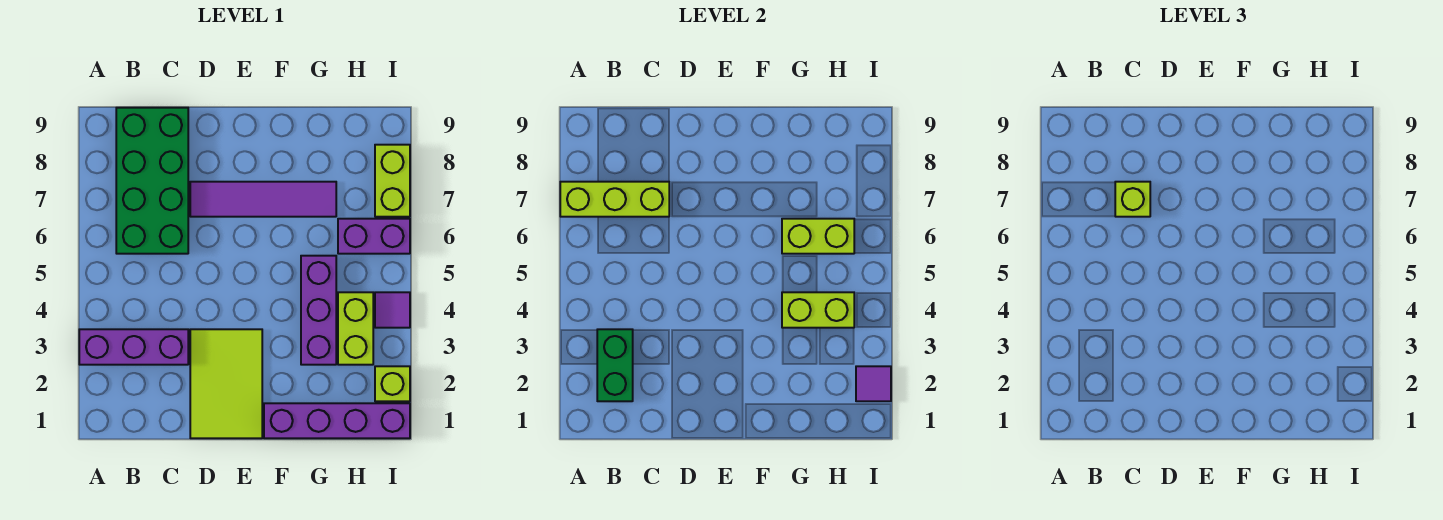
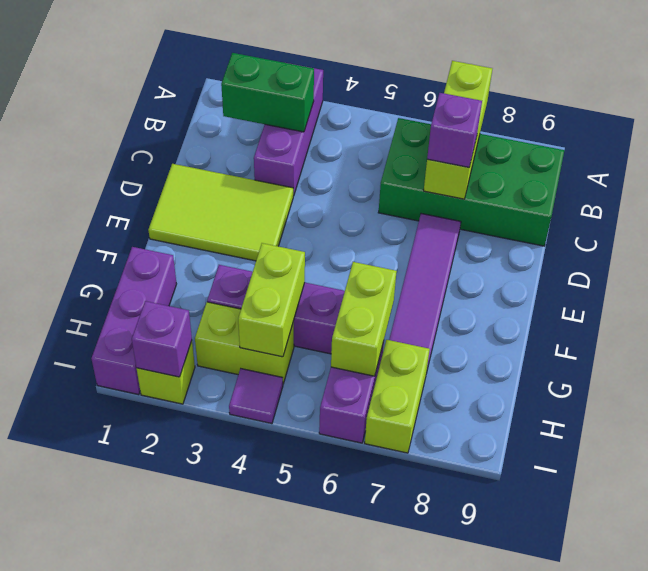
lime brick C7 level 3 -> purple brick C7 level 3
purple brick F1:I1 level 1 -> purple brick G1:I1 level 1
purple tile I2 level 2 -> purple brick I2 level 2
lime brick I7:I8 level 1 -> lime brick H7:I7 level 1

